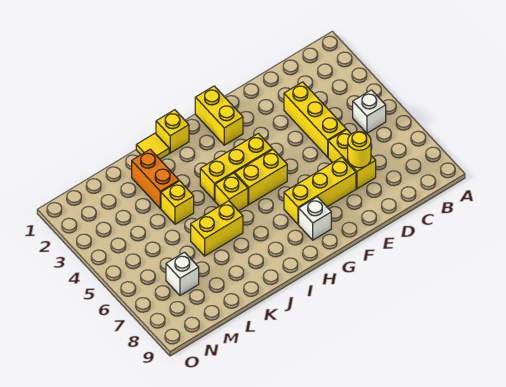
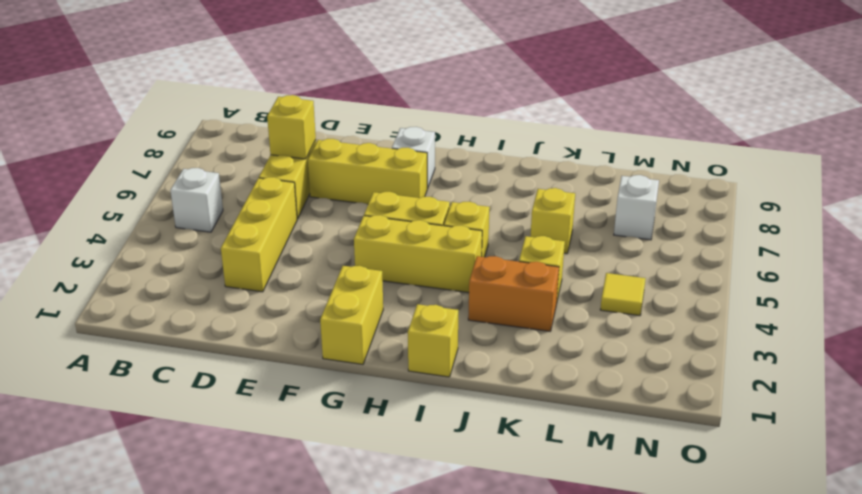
yellow round brick D7 level 2 -> yellow brick D7 level 2
yellow tile J1 level 1 -> yellow tile M4 level 1
yellow brick J6:K6 level 1 -> yellow brick K6 level 1
orange brick K2:K3 level 1 -> orange brick J3:K3 level 1

